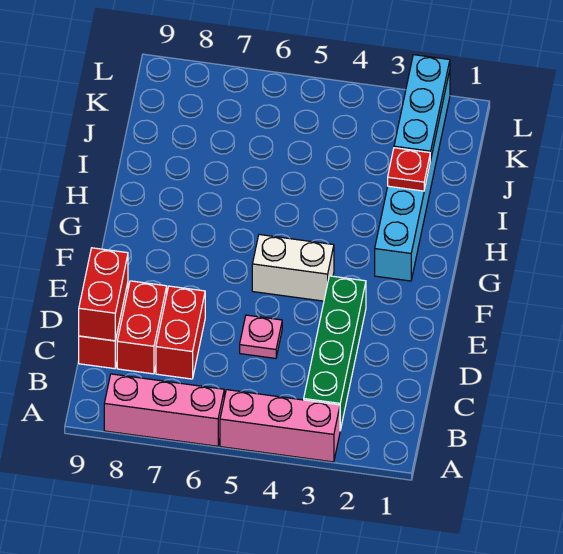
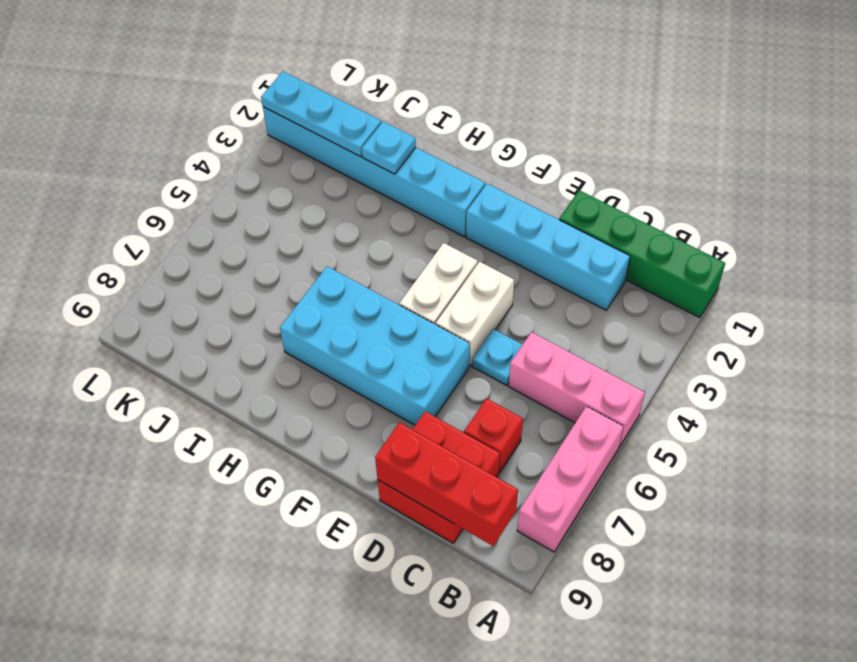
pink brick A3:A5 level 1 -> pink brick A5:C5 level 1
green brick B3:E3 level 1 -> green brick A1:D1 level 1
none -> cyan brick C2:F2 level 1
red brick C7:D7 level 1 -> red brick C7 level 1
red brick C9:D9 level 2 -> red brick B9:D9 level 2
pink plate D5 level 1 -> cyan plate D5 level 1
none -> white brick E4:E5 level 1
none -> cyan brick E6:H7 level 1
red plate I2 level 2 -> cyan plate I2 level 2

